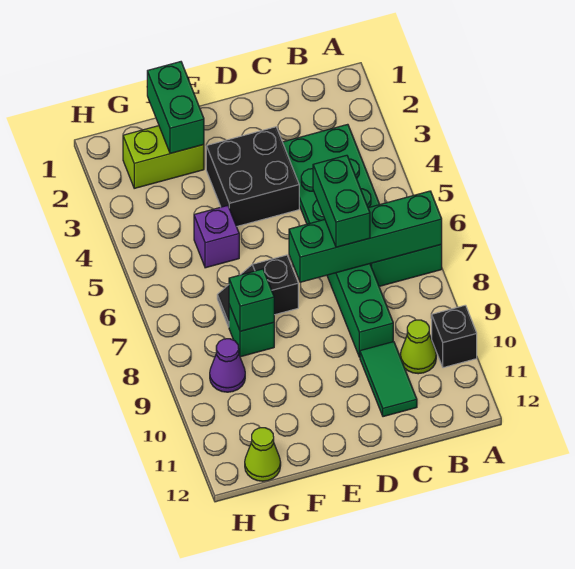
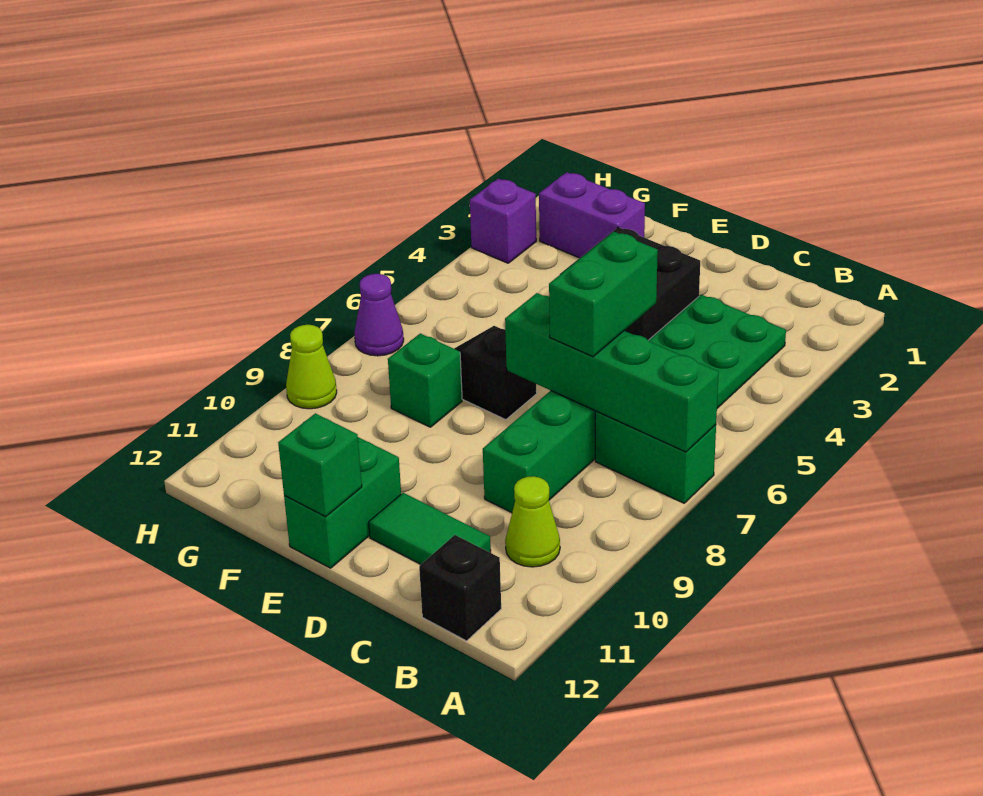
black brick A10 level 1 -> black brick B12 level 1
green tile C10:C11 level 1 -> green tile C11:D11 level 1
green brick F1:F2 level 2 -> green brick E11:E12 level 1
lime brick F2:G2 level 1 -> purple brick F2:G2 level 1
purple brick F5 level 1 -> purple brick H3 level 1
green brick F8 level 2 -> green brick E12 level 2
purple cone G9 level 1 -> purple cone H7 level 1
lime cone G12 level 1 -> lime cone H9 level 1

